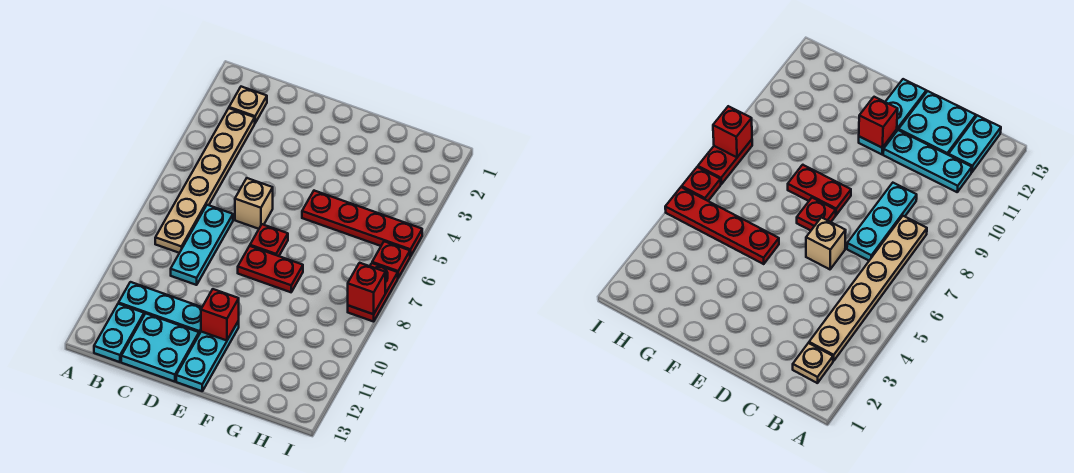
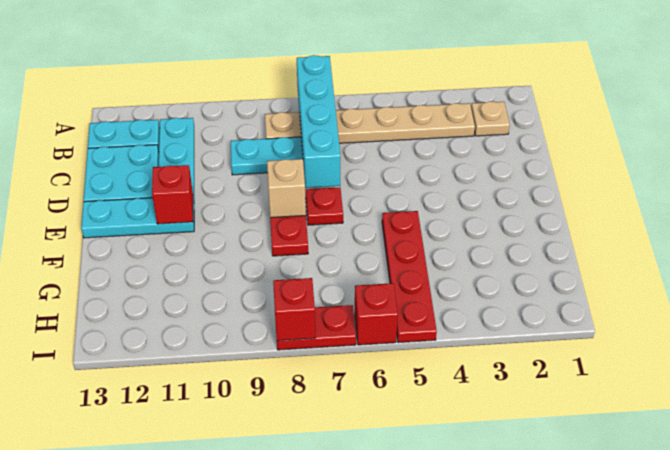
none -> cyan brick A7:D7 level 2
tan brick D6 level 1 -> tan brick E8 level 2
red plate I6 level 1 -> red brick I6 level 1

